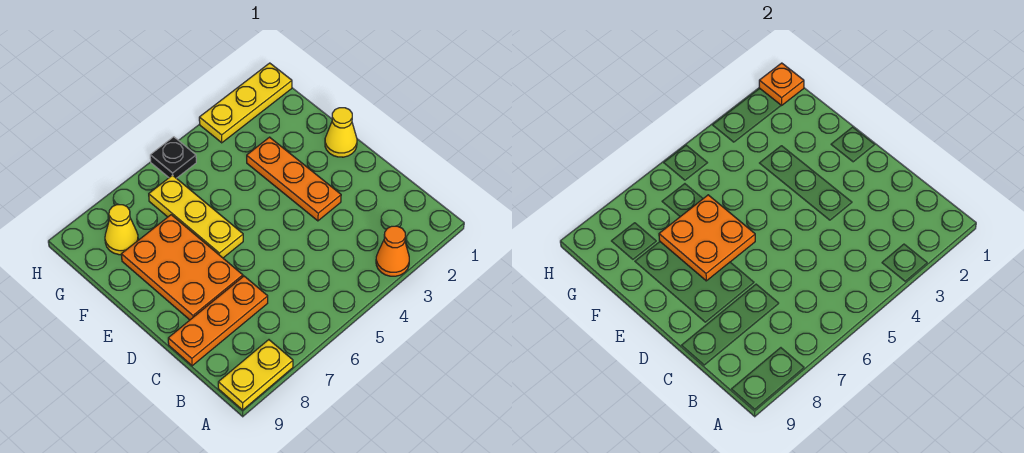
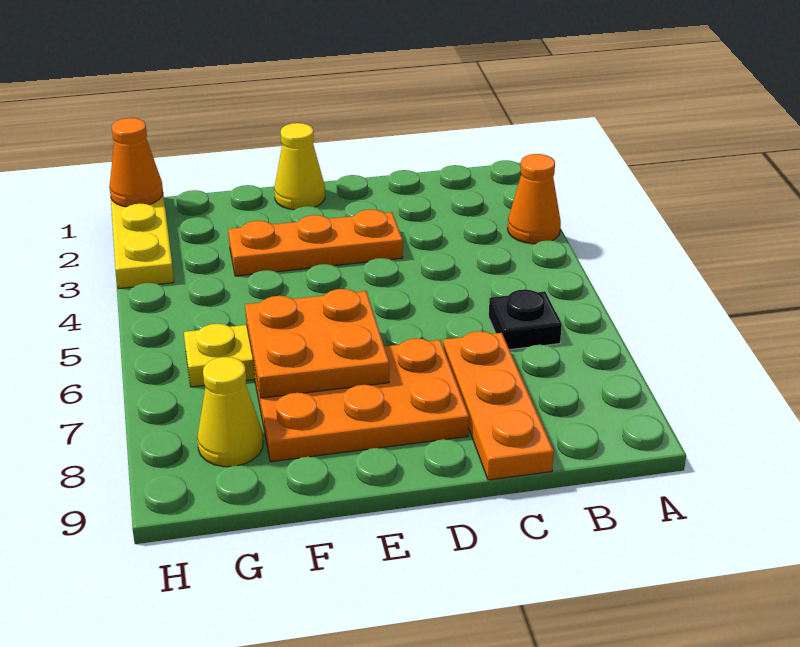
yellow plate A8:A9 level 1 -> none
orange plate H1 level 2 -> orange cone H1 level 2
black plate H5 level 1 -> black plate B6 level 1

